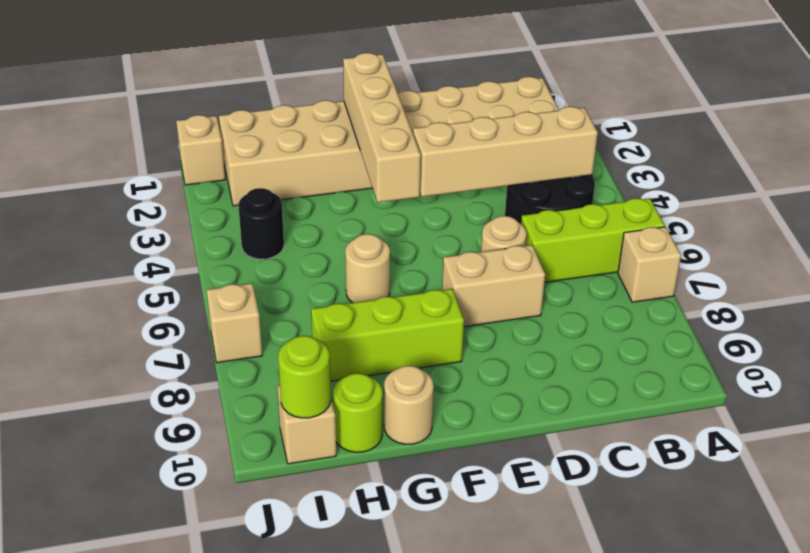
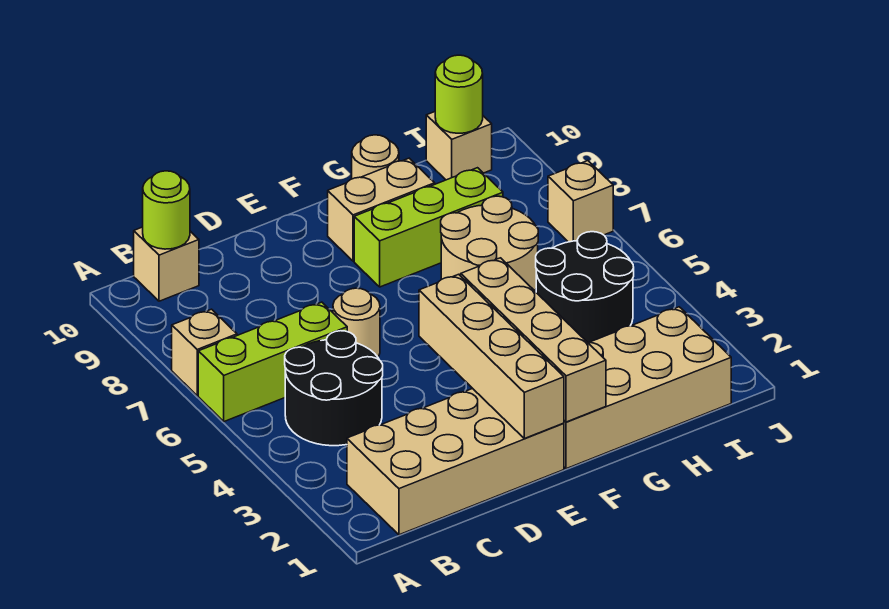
tan brick B4:E4 level 2 -> tan brick E1:E4 level 2
tan brick D7:E7 level 1 -> tan brick F9:G9 level 1
tan round brick G6 level 1 -> tan round brick G6:H7 level 1
lime round brick H10 level 1 -> lime round brick B10 level 2
black round brick I4 level 1 -> black round brick H4:I5 level 1
tan brick J1 level 1 -> tan brick B10 level 1

